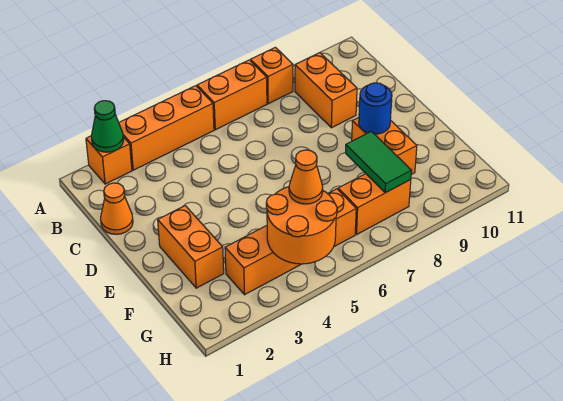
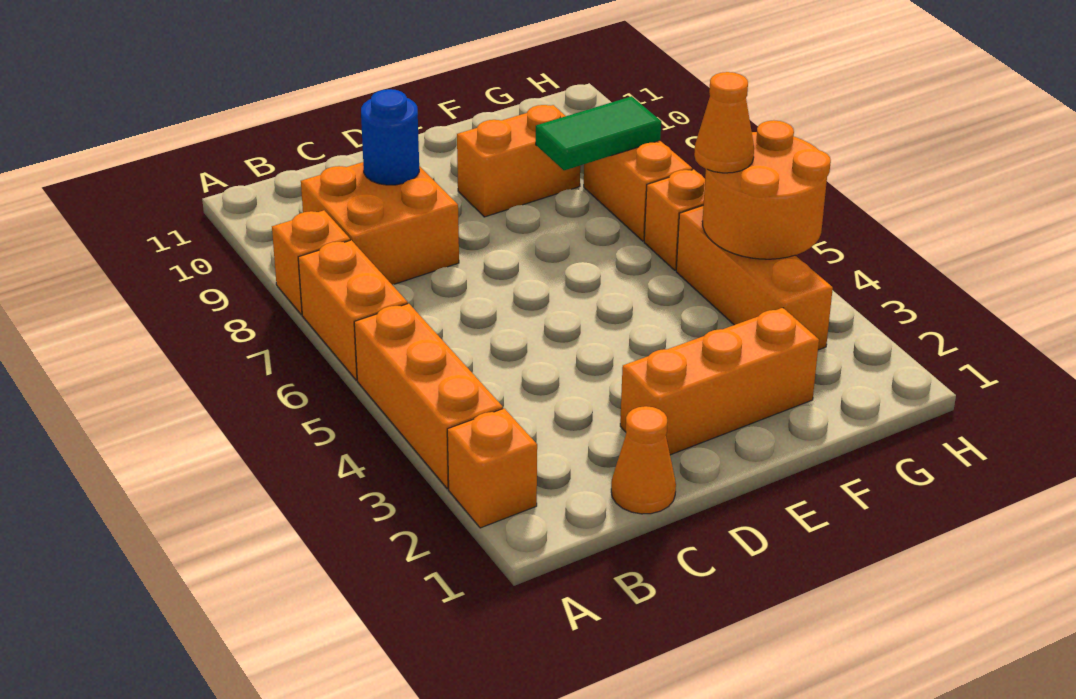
green cone A2 level 2 -> none
orange brick B9:C9 level 1 -> orange brick B8:C9 level 1
orange brick E2:F2 level 1 -> orange brick D2:F2 level 1
blue round brick E9 level 2 -> blue round brick C9 level 2

